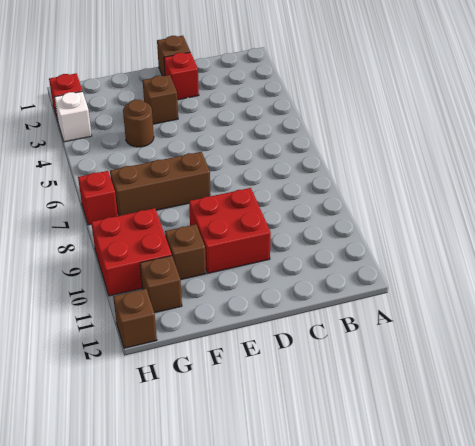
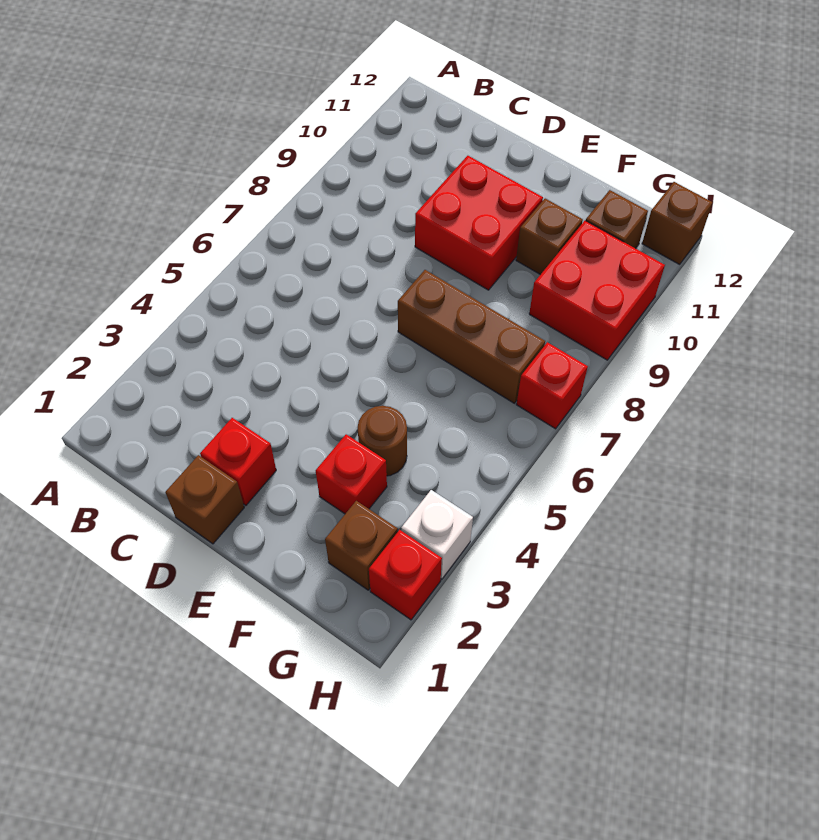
brown brick E3 level 1 -> brown brick G2 level 1
none -> red brick F3 level 1

